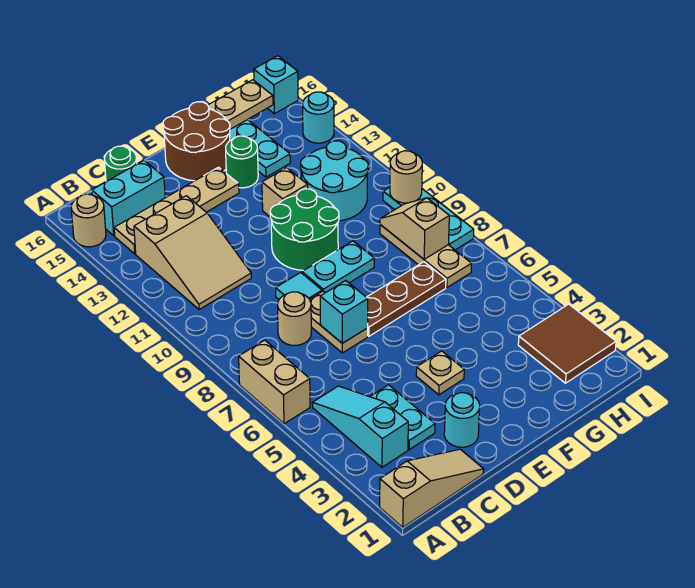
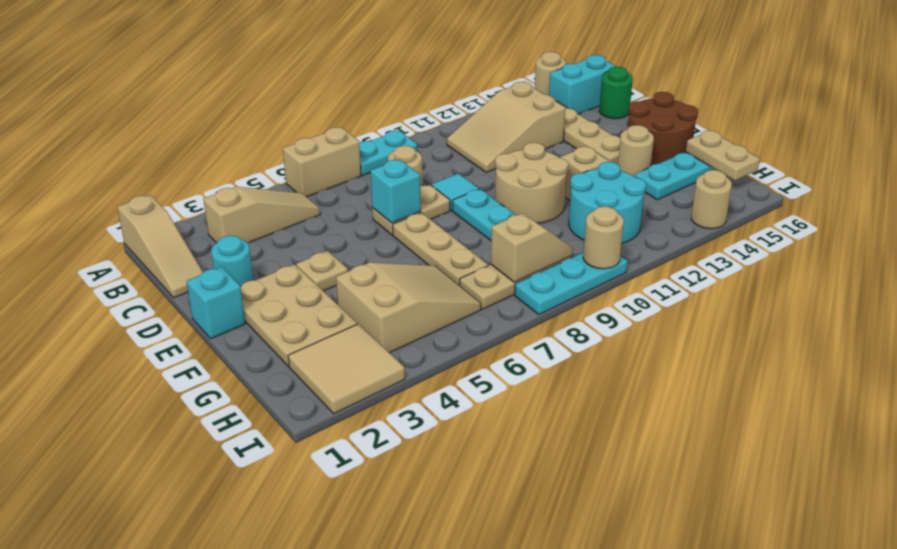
cyan slope B3:B5 level 1 top 3 -> tan slope B3:B5 level 1 top 3
cyan brick B15:C15 level 1 -> cyan brick B15:B16 level 1
cyan plate C3:C4 level 1 -> cyan plate A8:A9 level 1
none -> tan plate E2:G3 level 1
brown plate E7:G7 level 1 -> tan plate E7:G7 level 1
green round brick E10:F11 level 1 -> tan round brick E10:F11 level 1
green round brick F14 level 1 -> tan round brick F14 level 1
none -> tan slope G4:H6 level 1 top 4
brown tile H2:I3 level 1 -> tan tile H2:I3 level 1
cyan round brick I14 level 1 -> tan round brick I14 level 1
cyan brick I16 level 1 -> cyan brick E1 level 1

